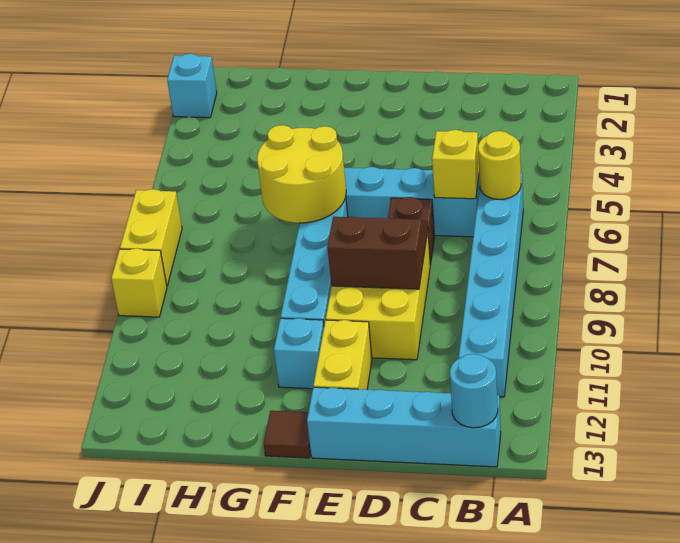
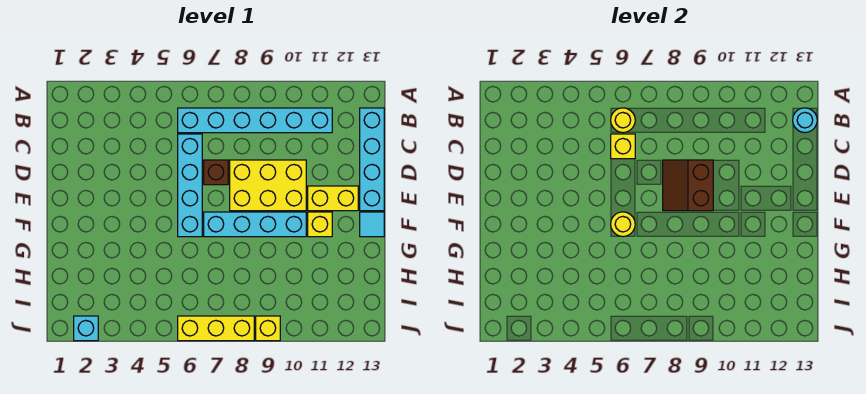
yellow round brick F6:G7 level 2 -> yellow round brick F6 level 2
cyan brick F11 level 1 -> yellow brick F11 level 1
brown tile F13 level 1 -> cyan tile F13 level 1
yellow brick J7:J8 level 1 -> yellow brick J6:J8 level 1

